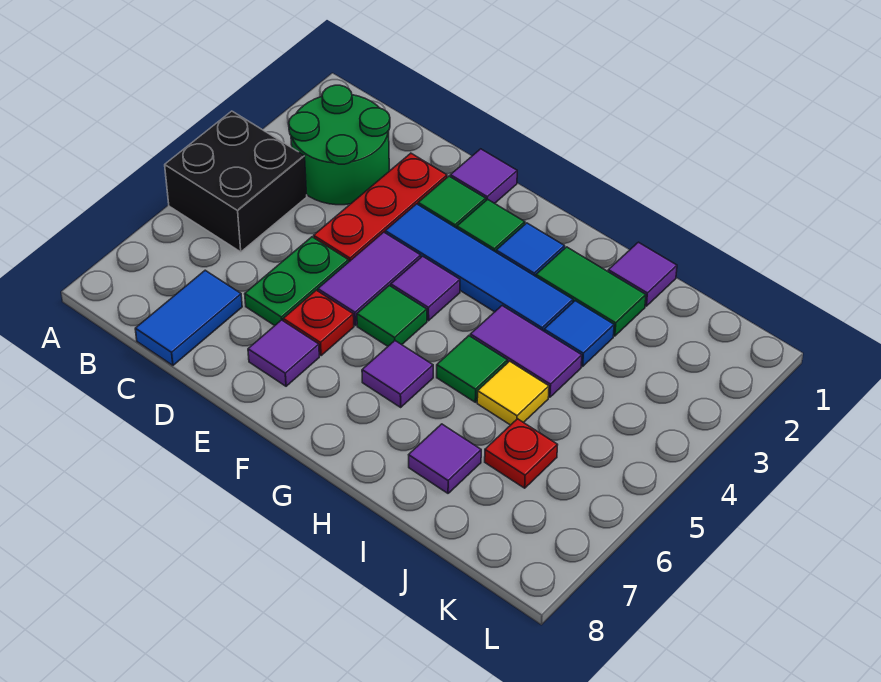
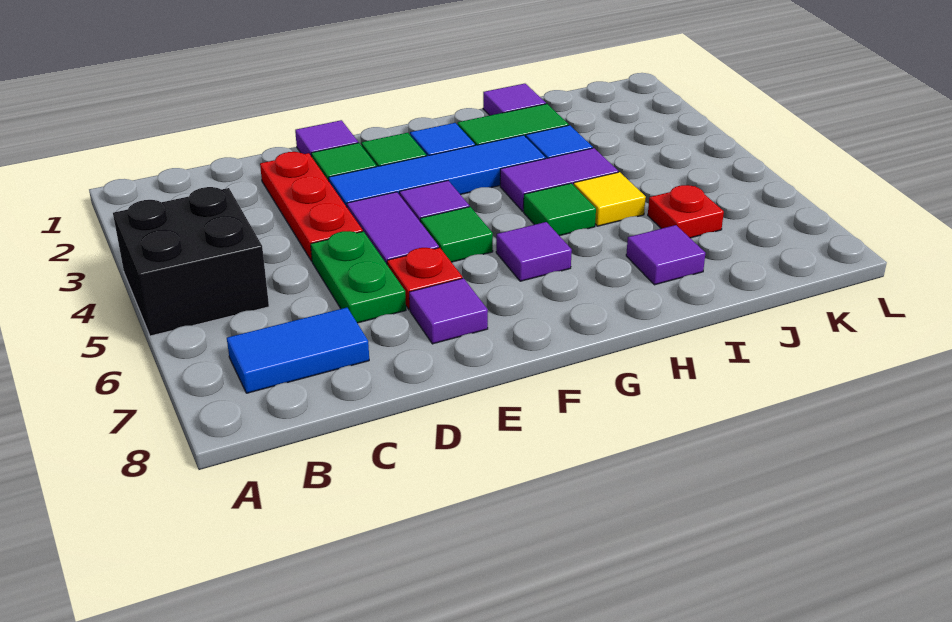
green round brick B2:C3 level 1 -> none
blue tile C7:C8 level 1 -> blue tile B7:C7 level 1

